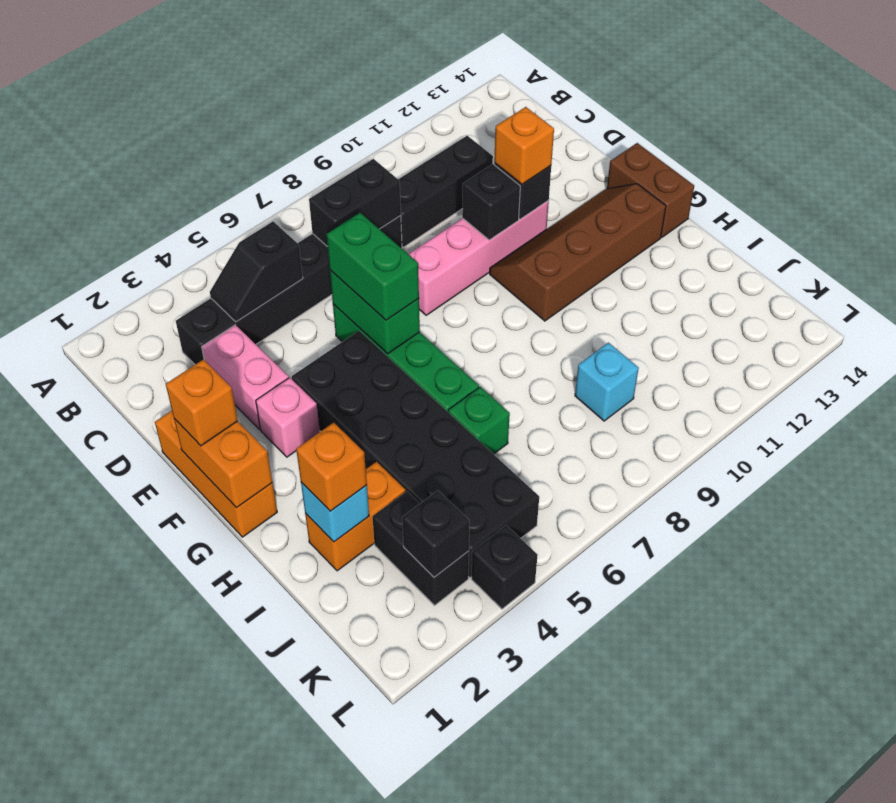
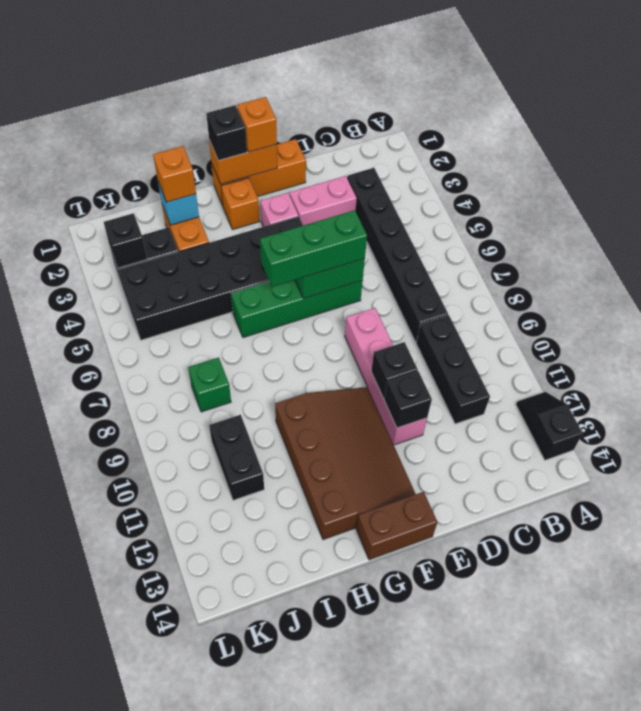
black slope C4:C5 level 2 top 5 -> black slope A12:A13 level 1 top 13
black brick C7:C8 level 2 -> black brick J10:J11 level 1
green brick E6:F6 level 3 -> green brick E6:G6 level 3
orange brick E11 level 3 -> orange brick G2 level 1
brown slope F10:G13 level 1 top G -> brown slope F10:H13 level 1 top H
green brick I6 level 1 -> green brick J8 level 1
cyan brick J9 level 1 -> none
black brick L4 level 1 -> black brick G1 level 3

